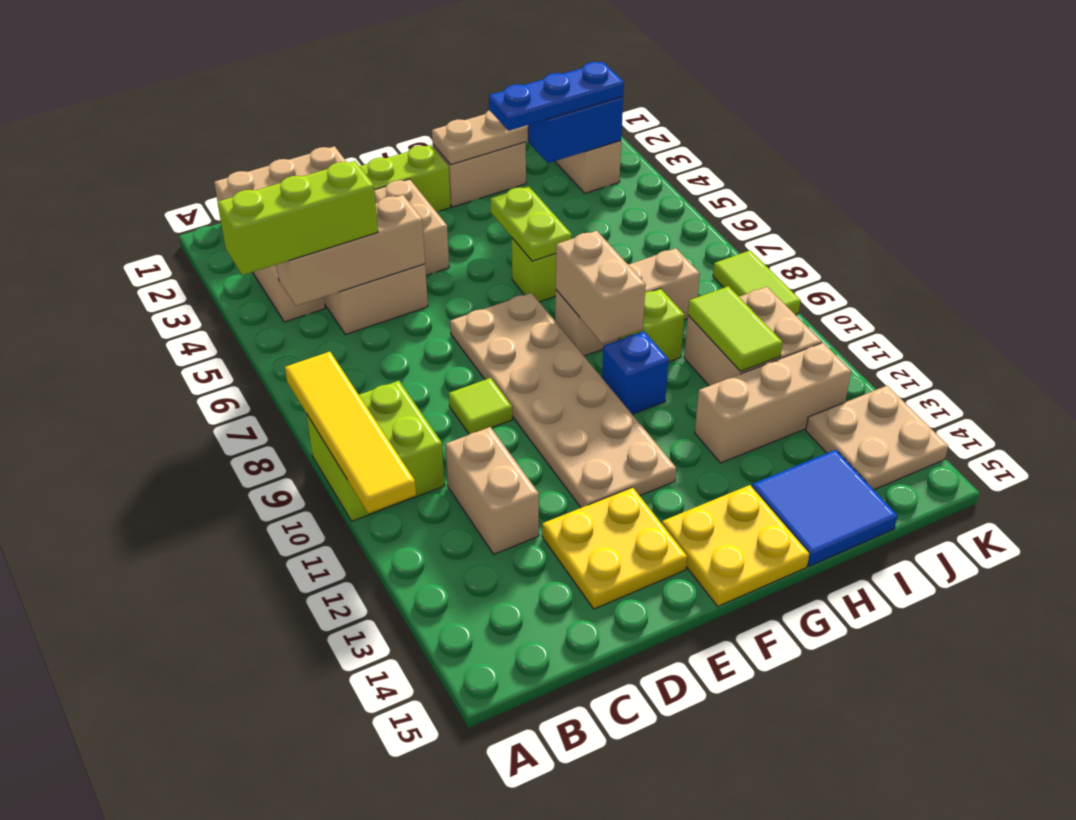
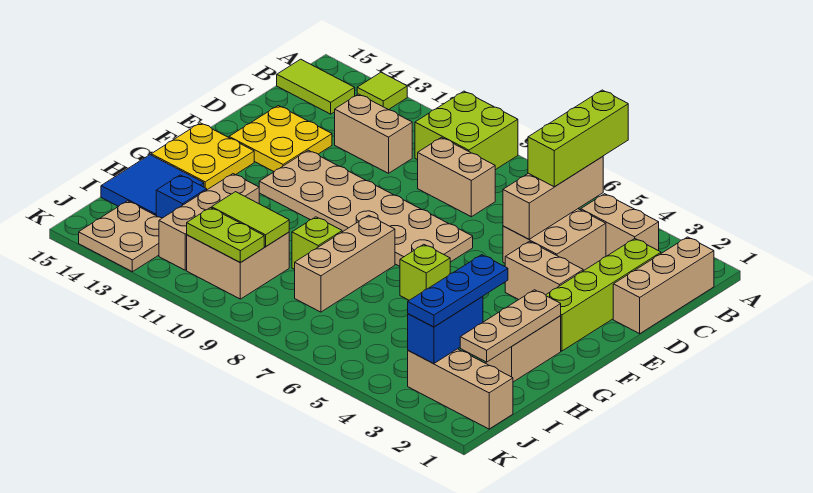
yellow tile A8:A11 level 2 -> none
lime tile D9 level 1 -> lime tile A13 level 1
lime plate G5:G6 level 2 -> lime plate J10:J11 level 2
tan brick G8:G9 level 2 -> tan brick C8:C9 level 1
blue brick G10 level 1 -> blue brick I13 level 1
lime tile K8:K9 level 1 -> lime tile B14:B15 level 1

